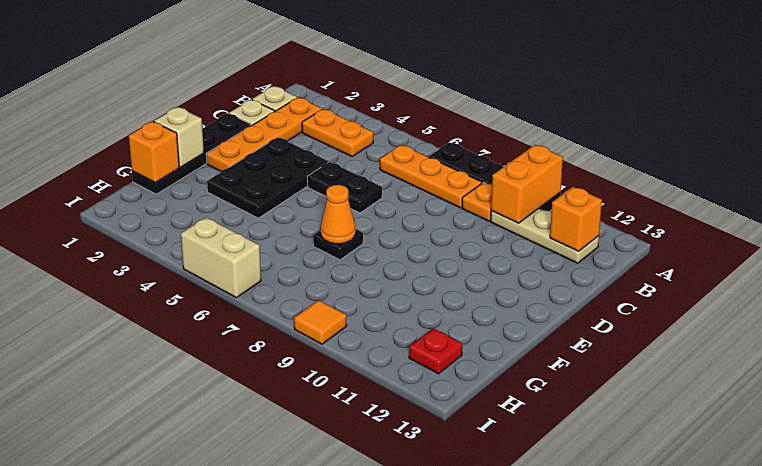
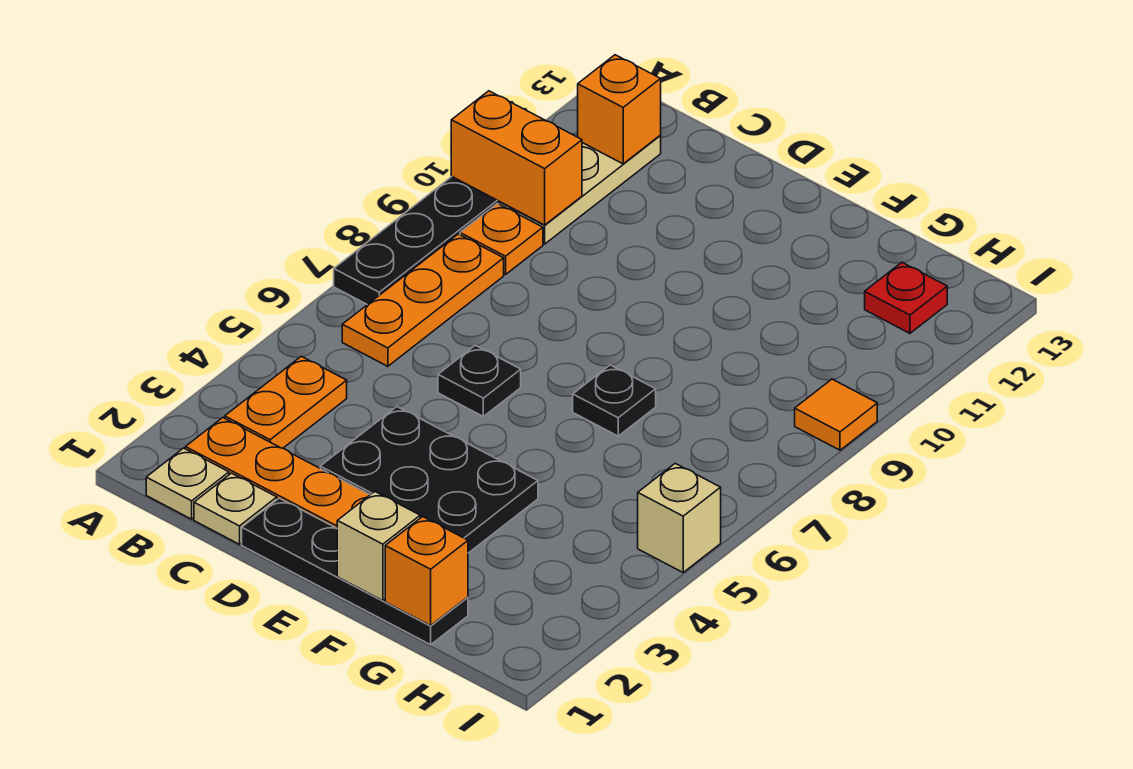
black plate D5:D6 level 1 -> black plate D6 level 1
orange cone F7 level 2 -> none
tan brick I5:I6 level 1 -> tan brick I5 level 1

